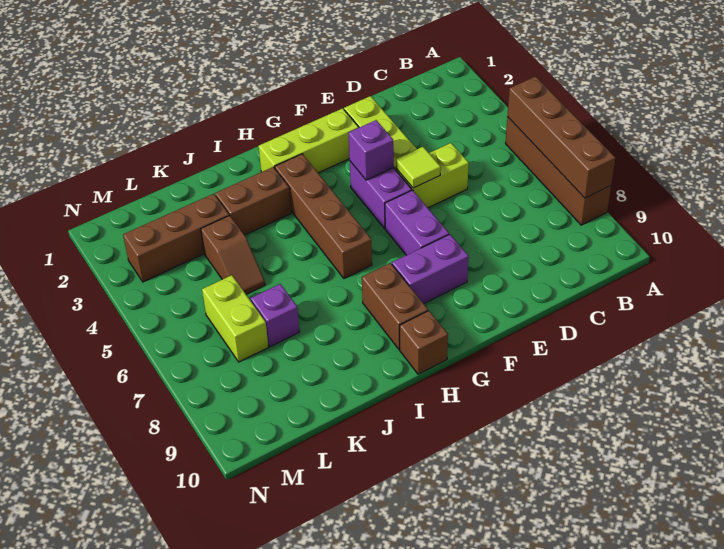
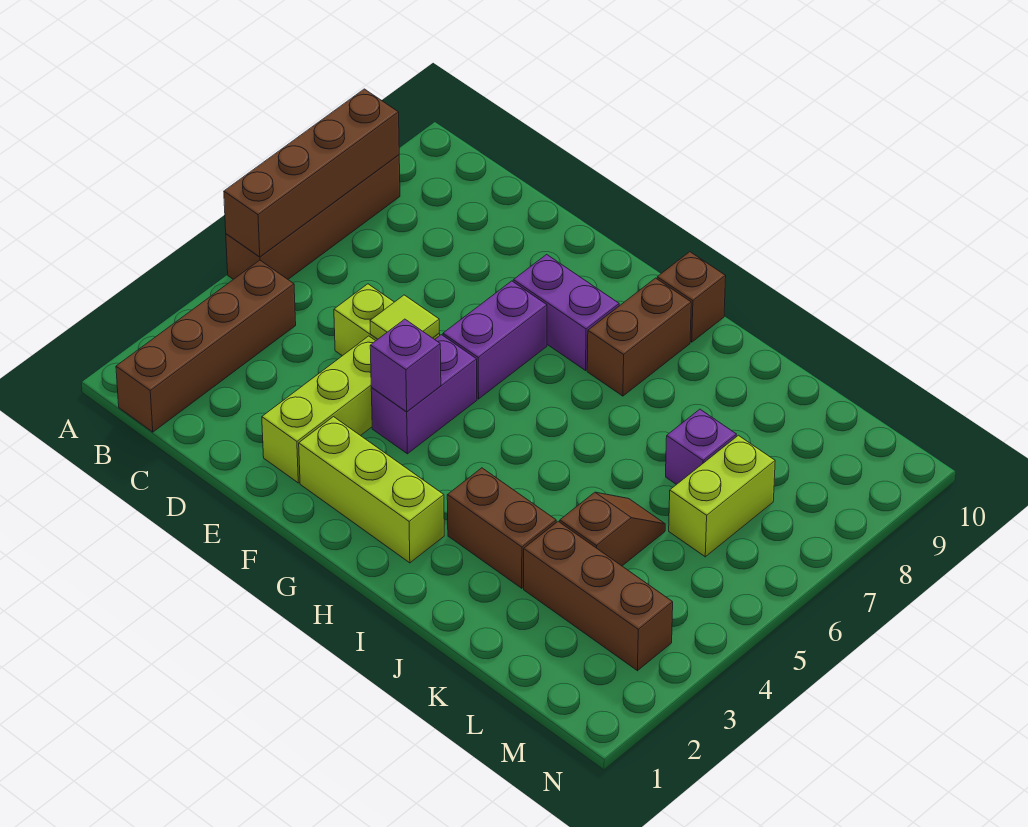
brown brick H3:H6 level 1 -> brown brick B1:B4 level 1

